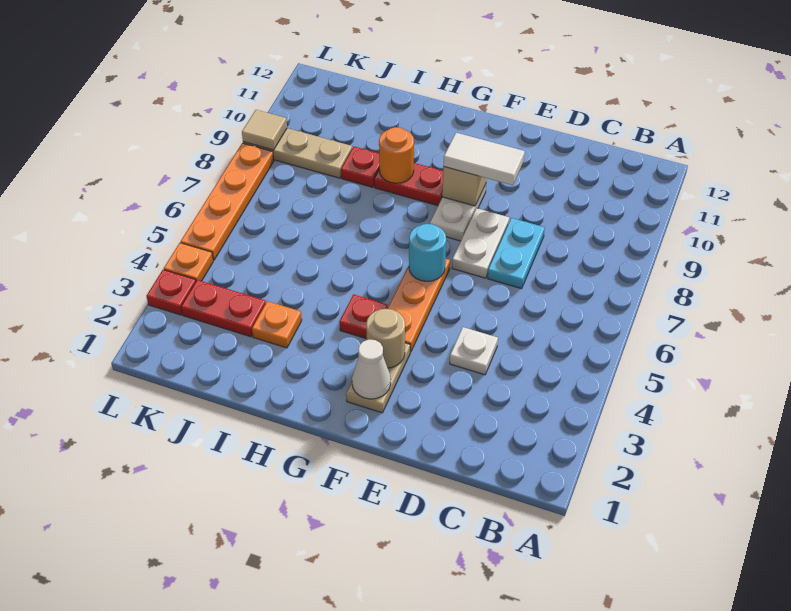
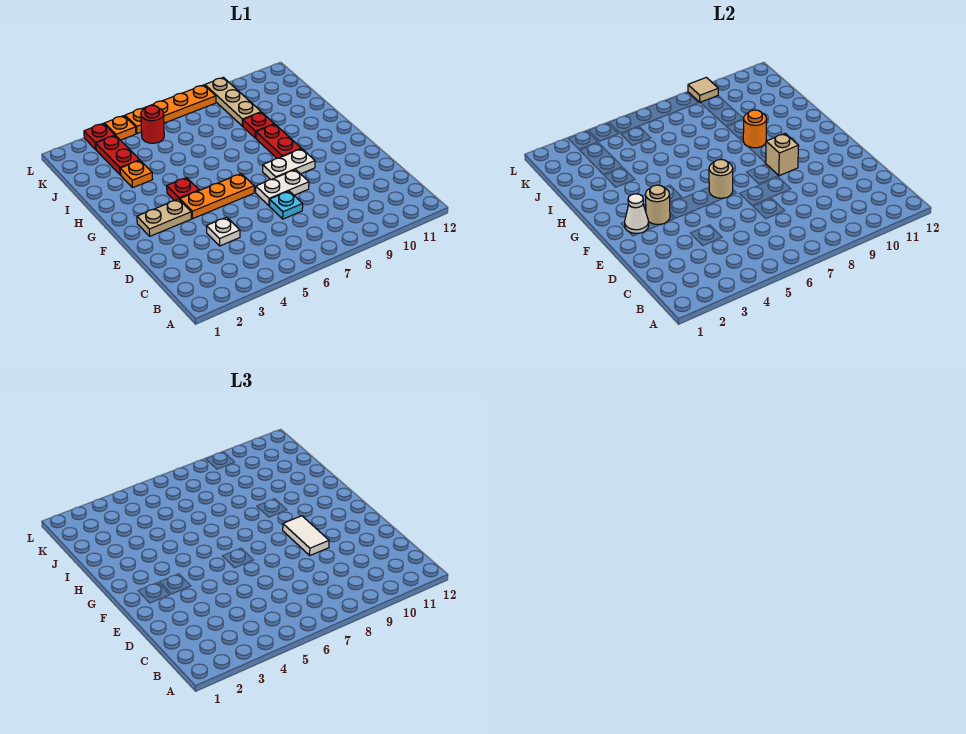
cyan plate D7:D8 level 1 -> cyan plate D7 level 1
cyan round brick F6 level 2 -> tan round brick F6 level 2
none -> red round brick K5 level 1

